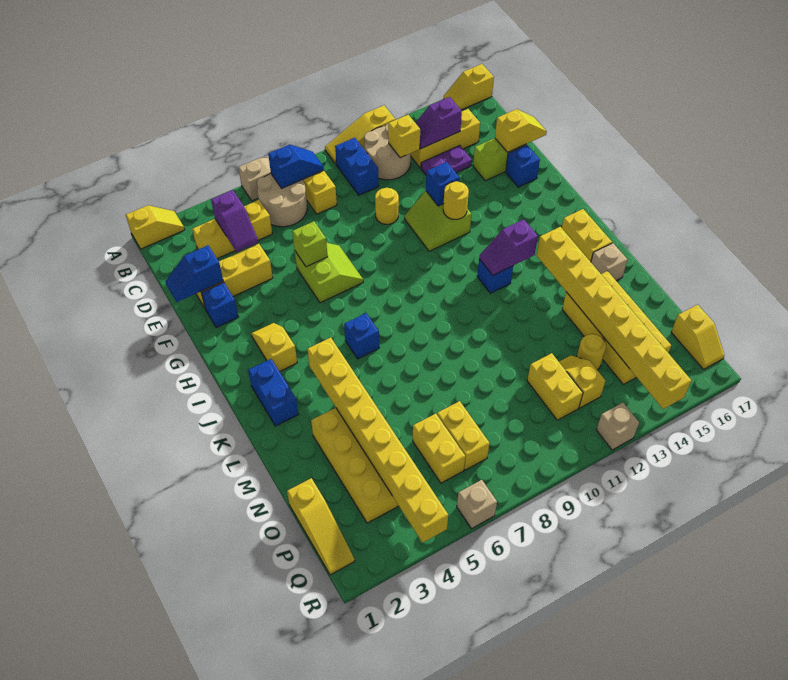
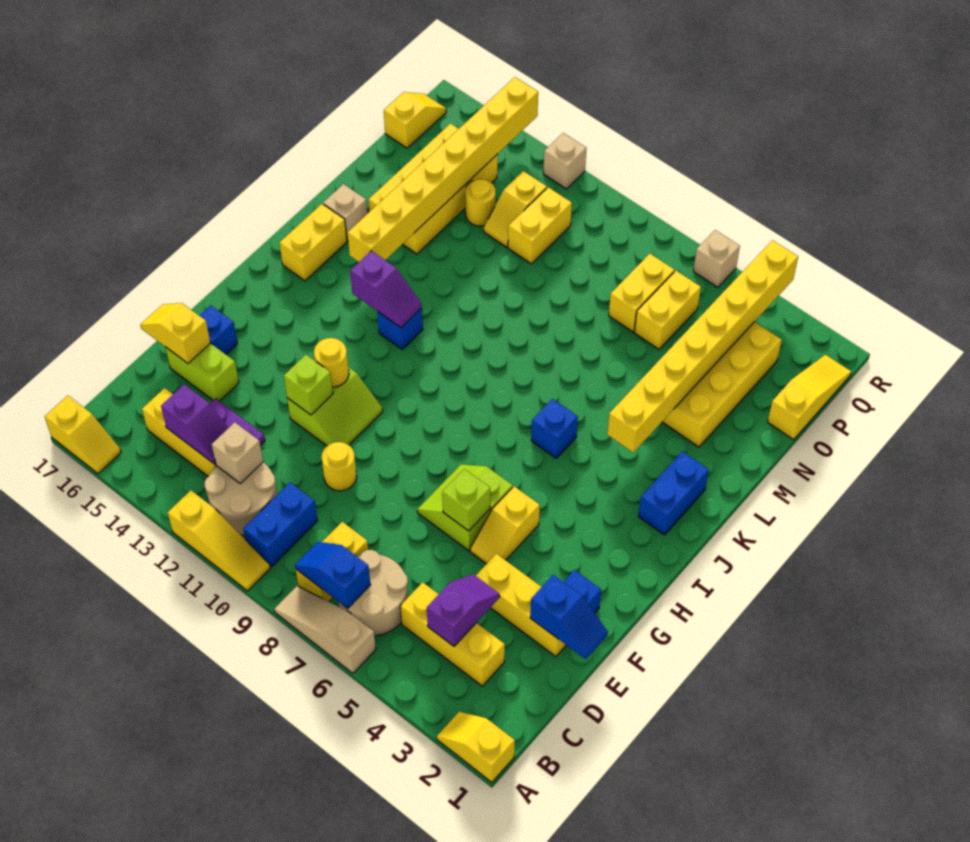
yellow brick C12 level 2 -> tan brick C12 level 2
blue brick F12 level 2 -> lime brick F12 level 2
yellow slope H3:I3 level 1 top I -> yellow slope F5:G5 level 1 top G

